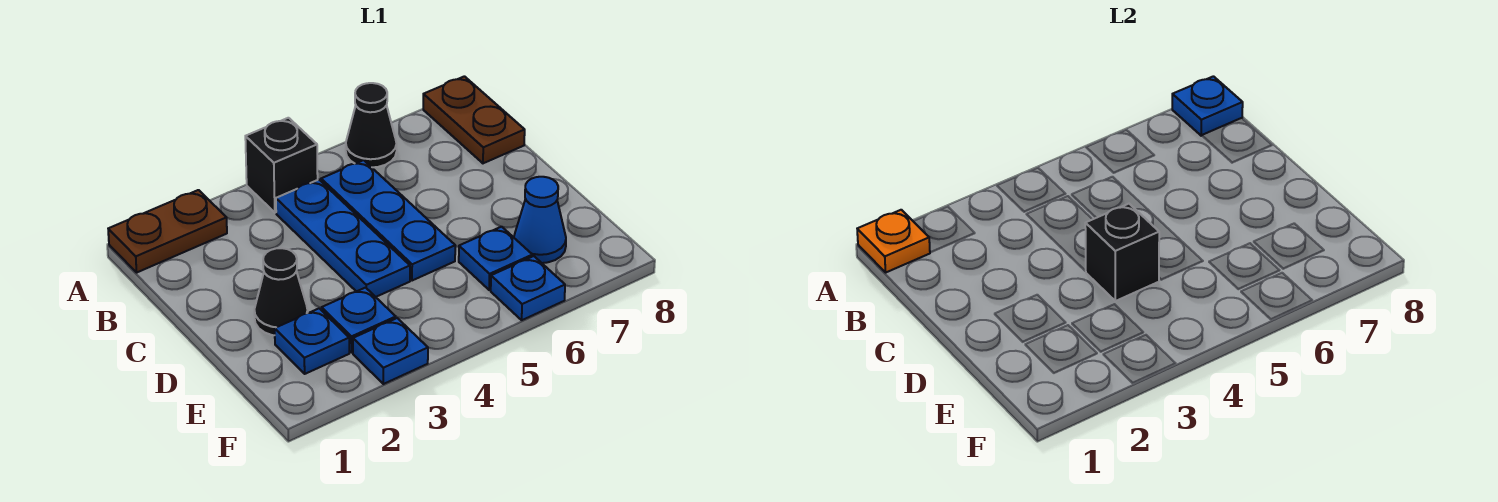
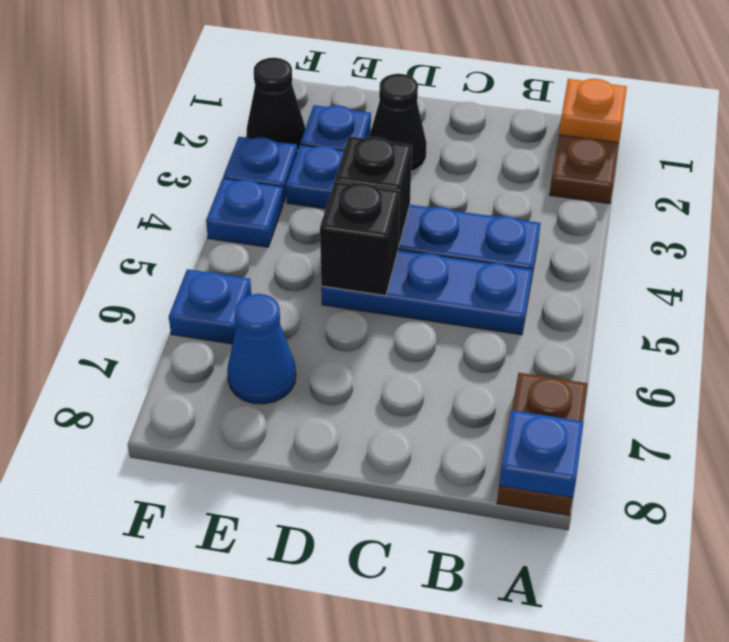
black brick A4 level 1 -> black brick D5 level 2
black cone A6 level 1 -> black cone F2 level 1
brown plate A8:B8 level 1 -> brown plate A7:A8 level 1
blue plate E6 level 1 -> blue plate F4 level 1

